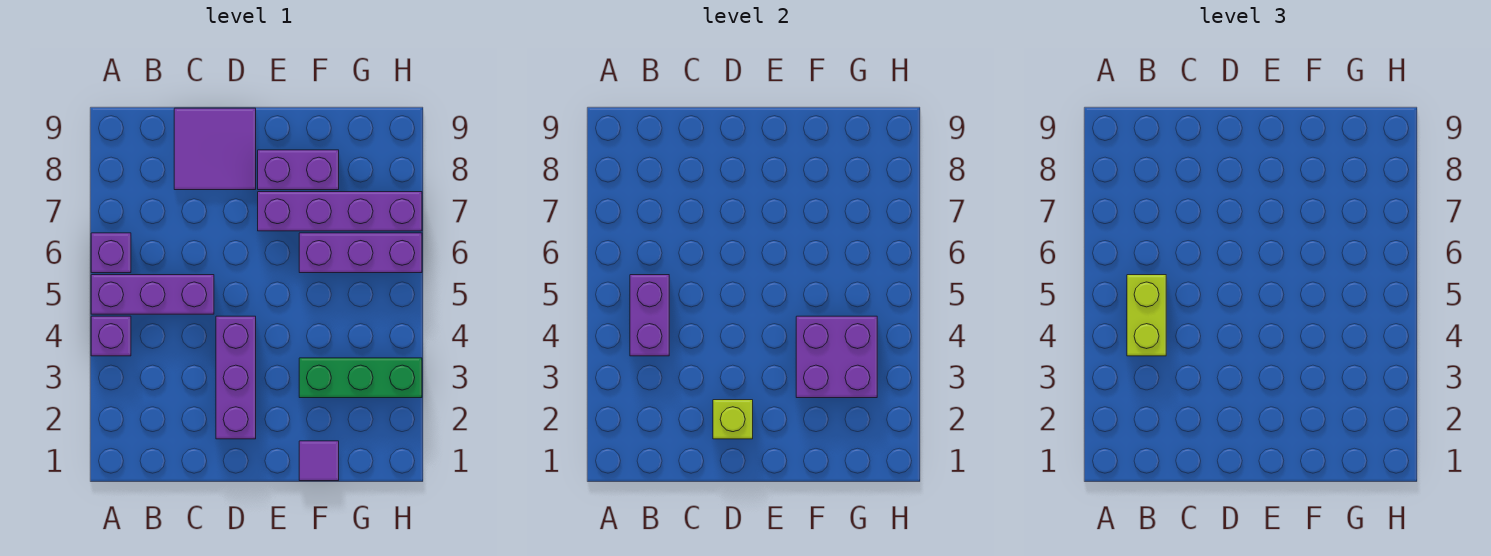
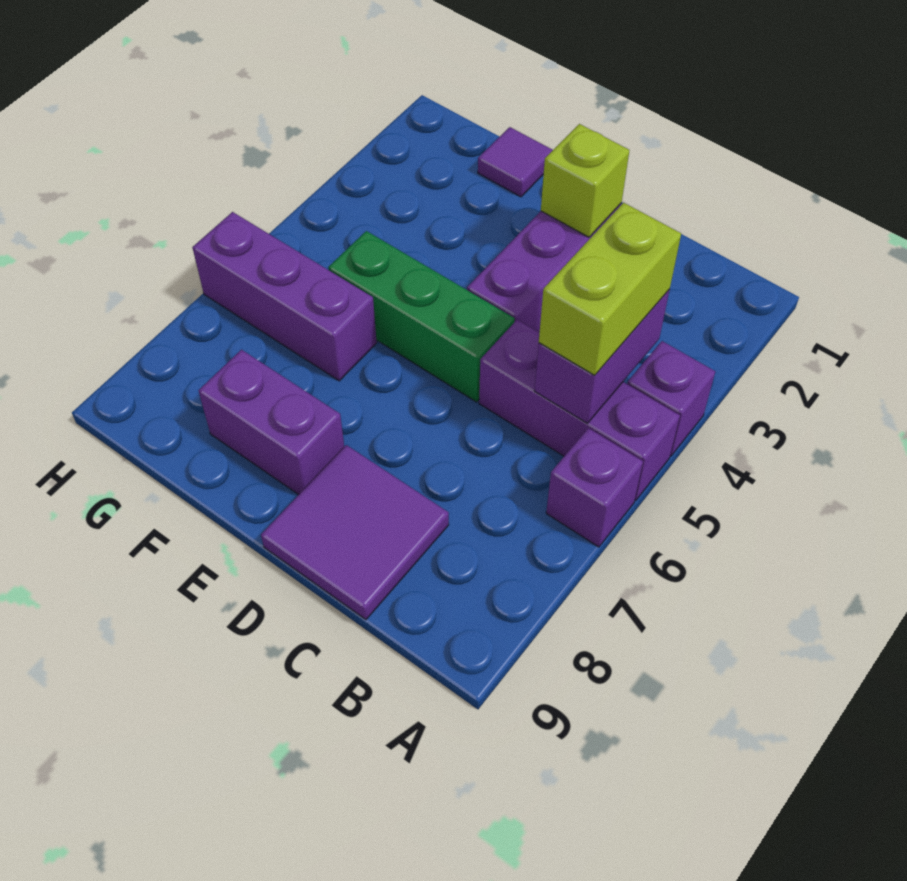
purple brick E7:H7 level 1 -> none
green brick F3:H3 level 1 -> green brick D5:F5 level 1
purple brick F3:G4 level 2 -> none

